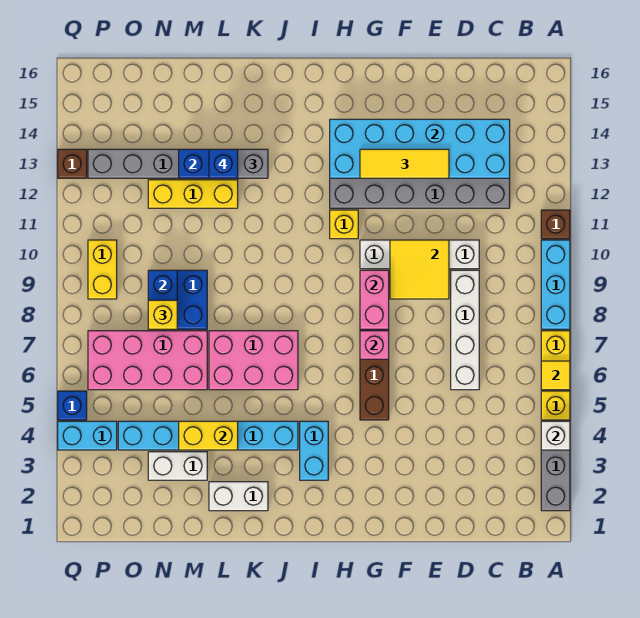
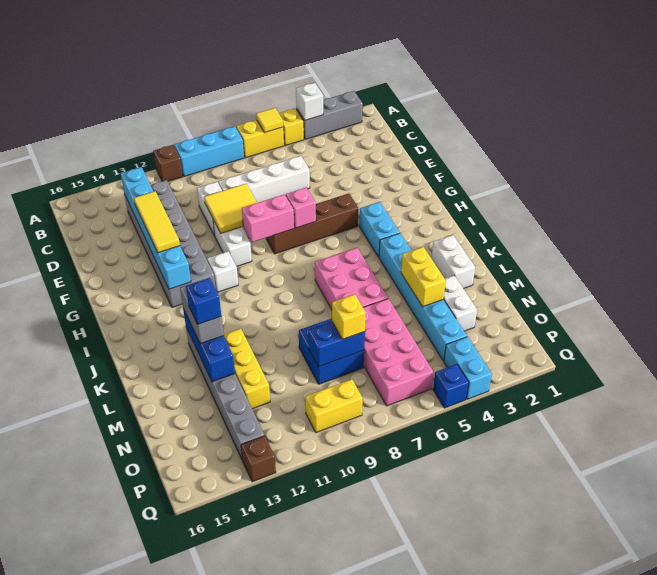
cyan brick C13:H14 level 2 -> cyan brick C13:H13 level 2
yellow brick H11 level 1 -> white brick H11 level 1
cyan brick I3:I4 level 1 -> cyan brick H4:I4 level 1

